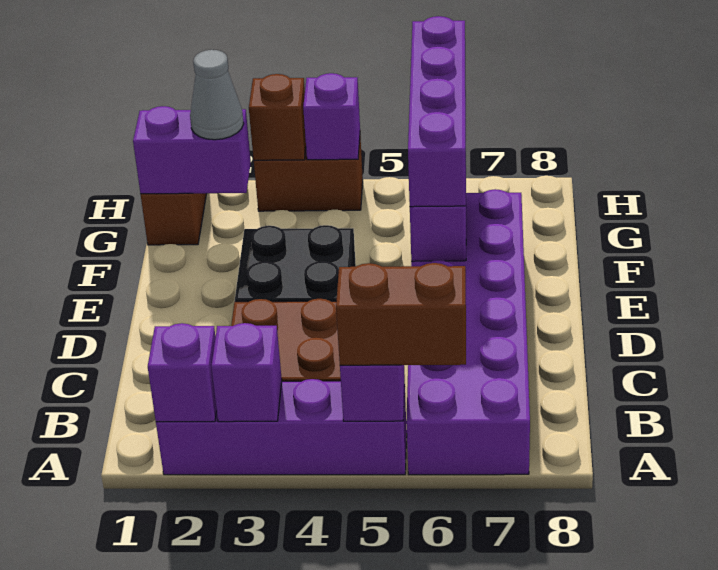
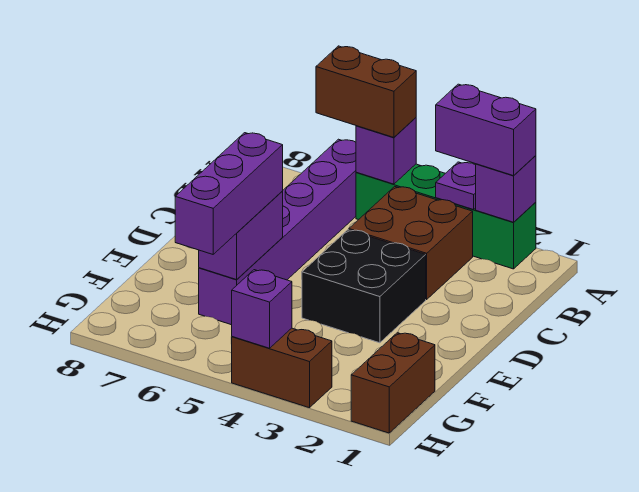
purple brick A2:A5 level 1 -> green brick A2:A5 level 1
purple brick A3 level 2 -> purple plate A3 level 2
purple brick A6:F7 level 1 -> purple brick A6:F6 level 1
purple brick E6:H6 level 3 -> purple brick E6:G6 level 3
purple brick G1:G2 level 2 -> purple brick A2:A3 level 3
grey cone G2 level 3 -> none
brown brick H3 level 2 -> none

